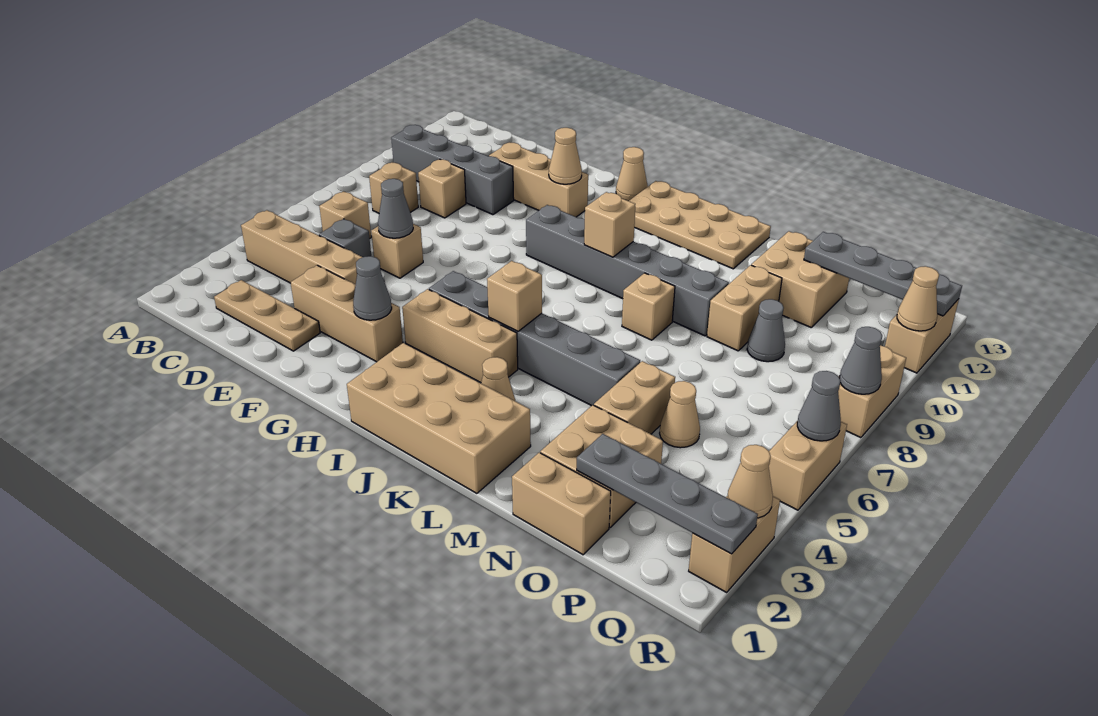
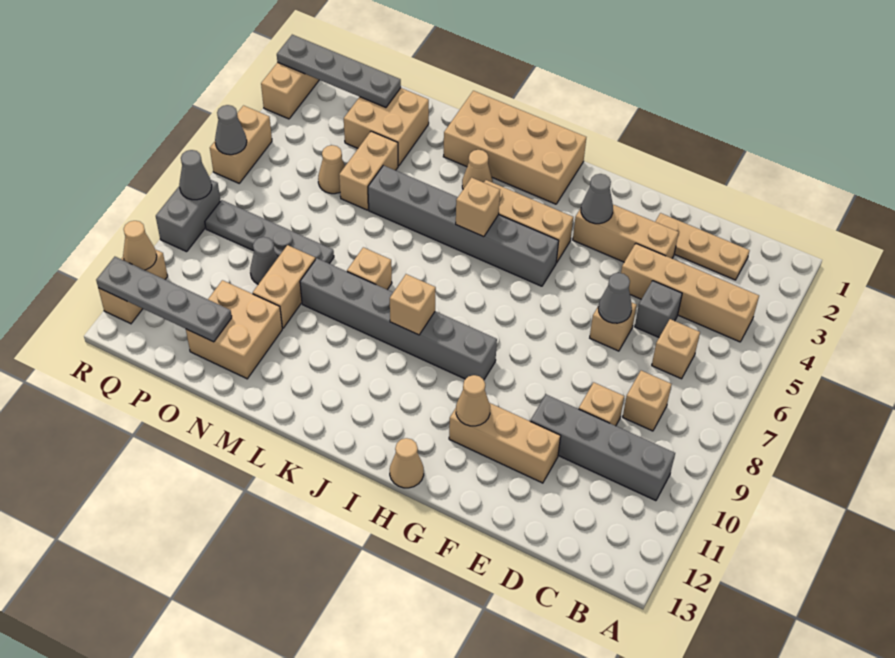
tan plate I12:L13 level 1 -> none
tan brick N1:O1 level 1 -> none
none -> grey plate N8:Q8 level 1
tan cone R3 level 2 -> none
tan brick R8:R9 level 1 -> grey brick R8:R9 level 1

